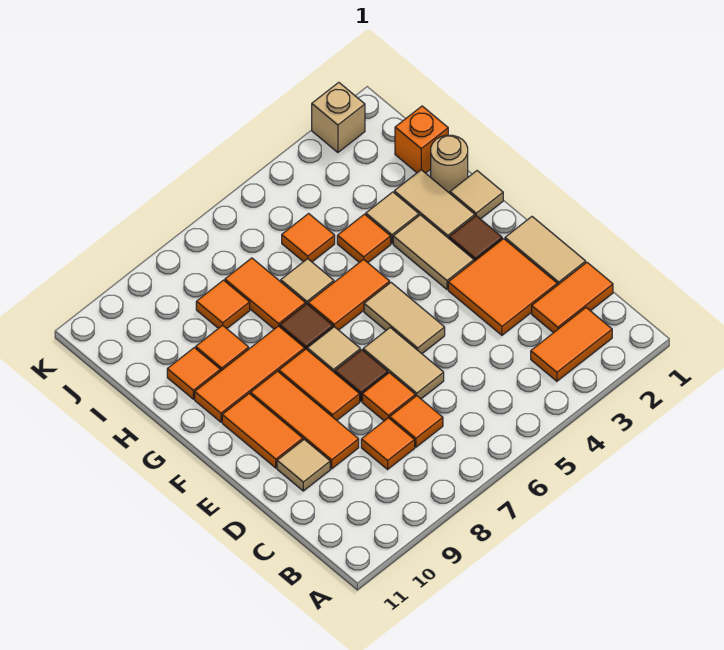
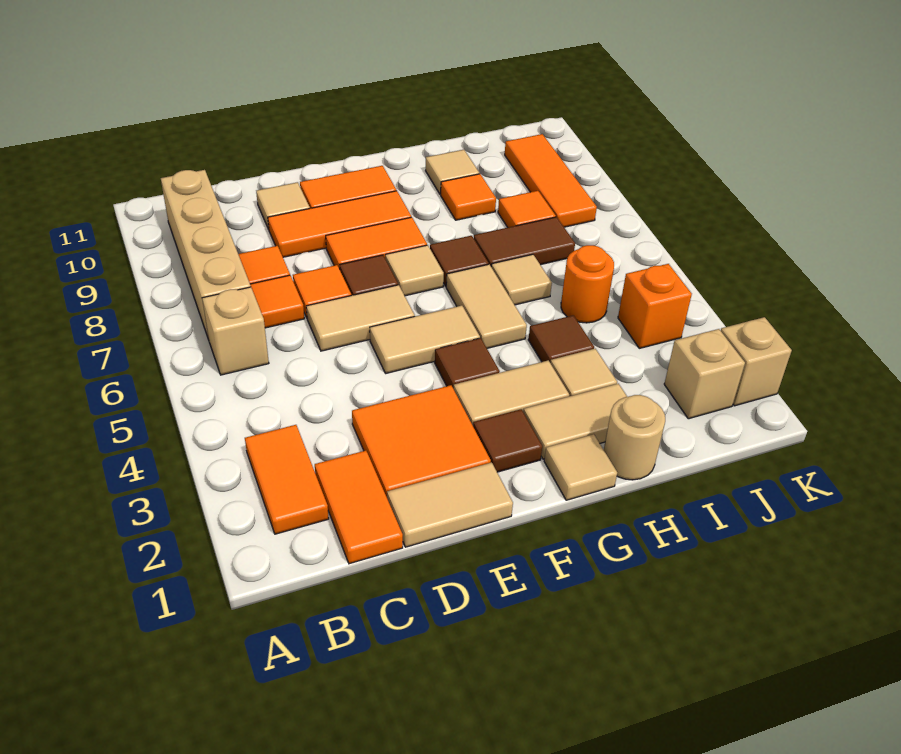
none -> tan brick B6 level 1
none -> tan brick B7:B10 level 1
none -> brown tile F4 level 1
orange tile G5:G6 level 1 -> tan tile G5:G6 level 1
orange tile G8:G10 level 1 -> orange tile J8:J10 level 1
orange tile H4 level 1 -> brown tile H4 level 1
orange tile H7:I7 level 1 -> brown tile H7:I7 level 1
orange tile H10 level 1 -> tan tile H10 level 1
orange brick I1 level 1 -> orange brick J4 level 1
orange tile I5 level 1 -> orange round brick I5 level 1
none -> tan brick J2 level 1

